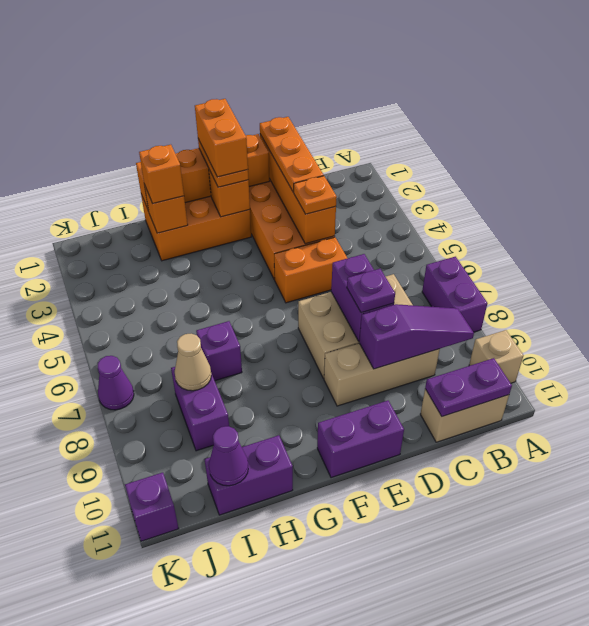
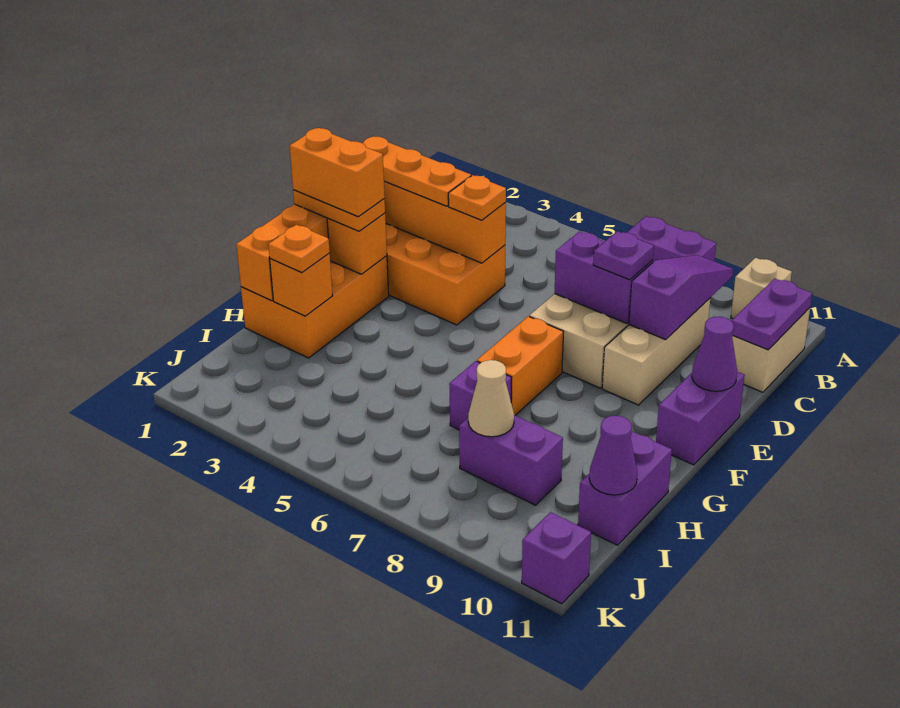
orange brick D5:E5 level 1 -> orange brick F7:G7 level 1
orange brick H2 level 3 -> orange plate H2 level 3
purple cone K7 level 1 -> purple cone E11 level 2

